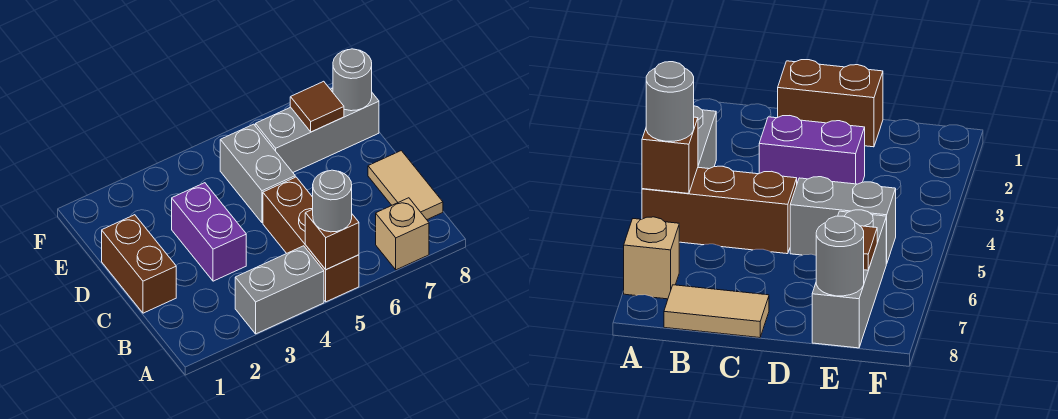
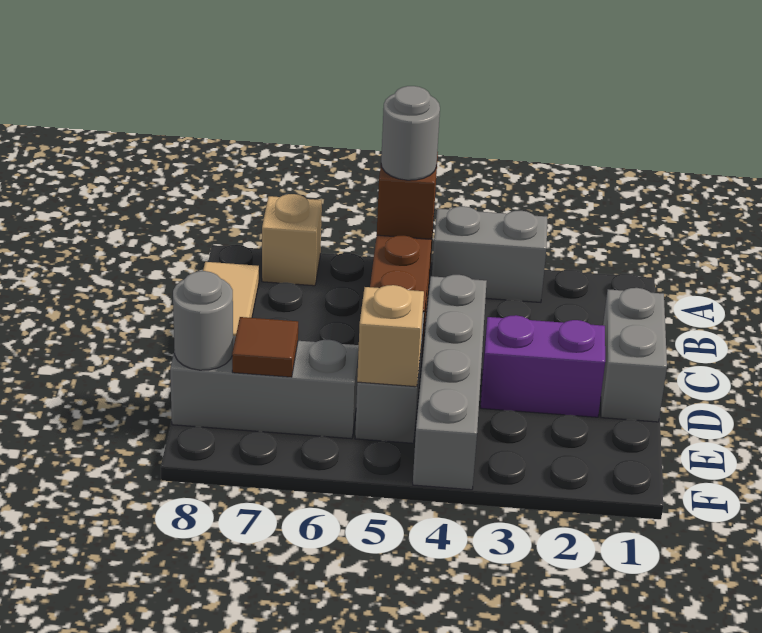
brown brick C1:D1 level 1 -> grey brick C1:D1 level 1
purple brick C3:D3 level 1 -> purple brick D2:D3 level 1
none -> grey brick C4:F4 level 1
none -> tan brick E5 level 2

